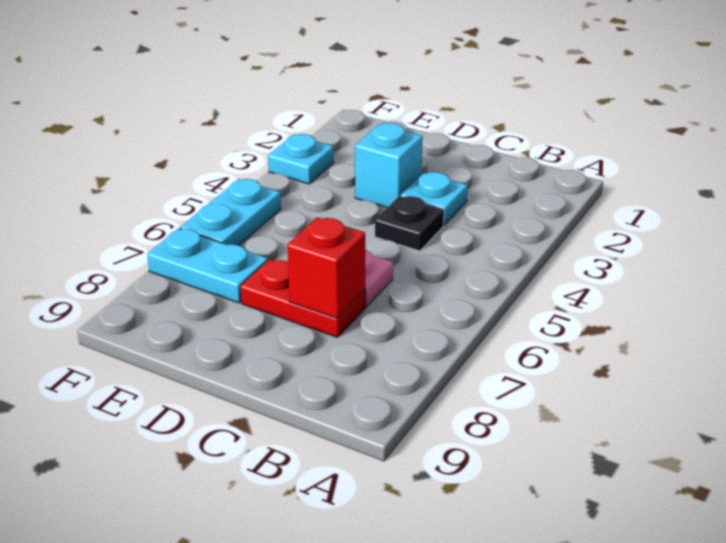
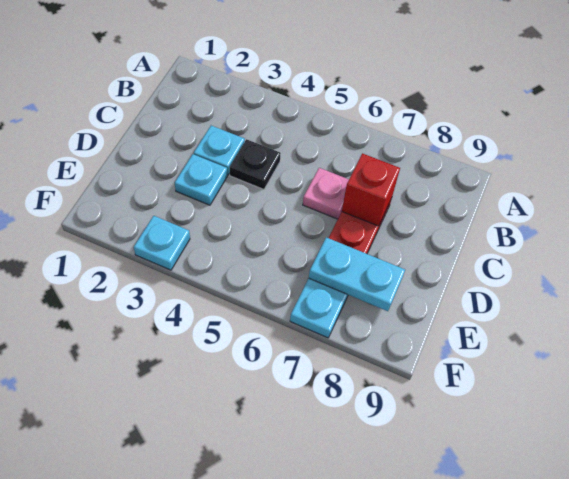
cyan brick D3 level 1 -> cyan plate D3 level 1
cyan plate F5:F6 level 1 -> cyan plate E7:E8 level 2

